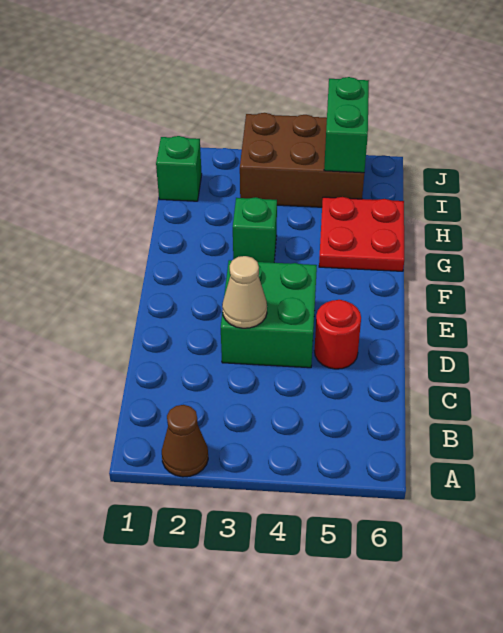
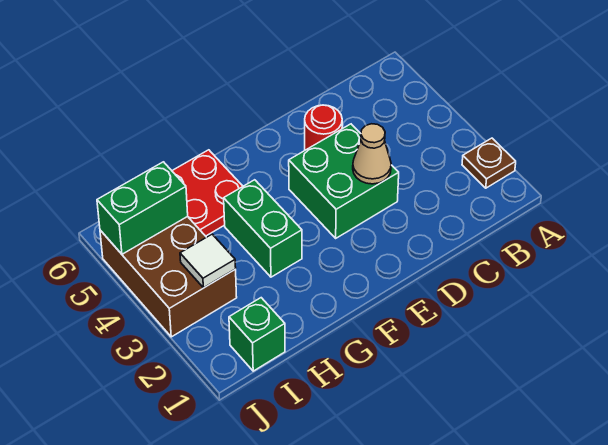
brown cone A2 level 1 -> brown plate A2 level 1
green brick G3 level 1 -> green brick G3:G4 level 1
none -> white tile I3 level 2

